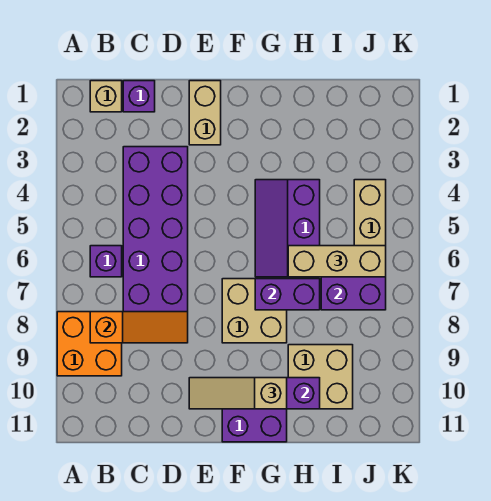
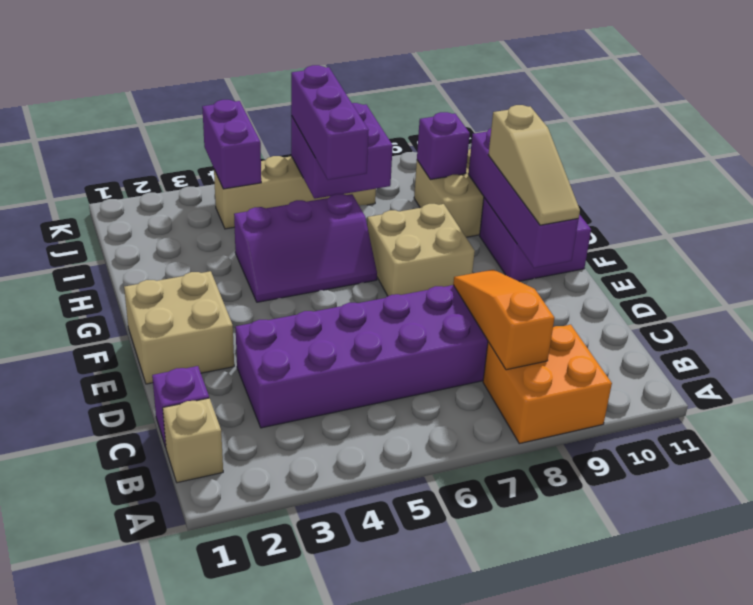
purple brick B6 level 1 -> purple brick I9 level 2
tan brick E1:E2 level 1 -> tan brick E1:F2 level 1
purple brick G7:H7 level 2 -> purple brick J4:K4 level 2
tan brick H6:J6 level 3 -> purple brick H6:J6 level 3

